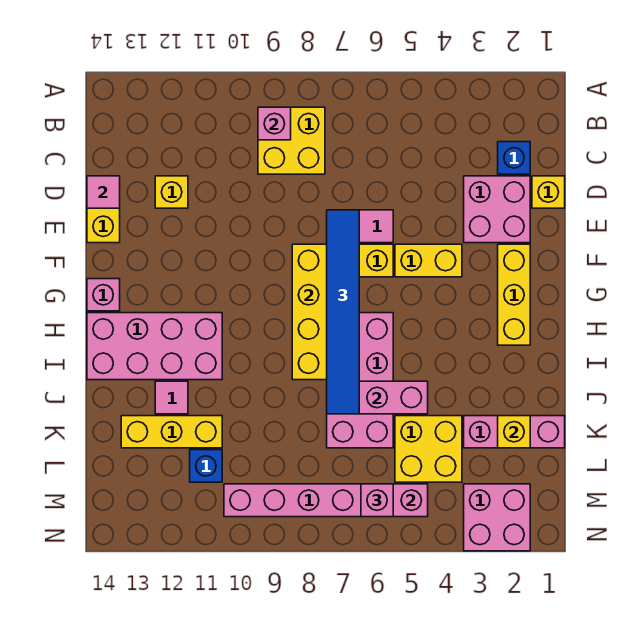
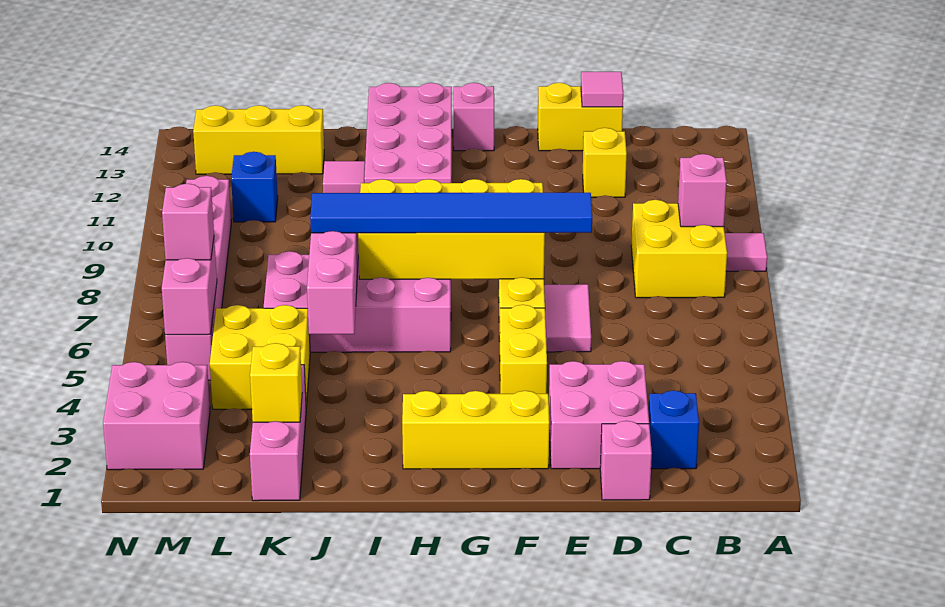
none -> pink tile A9 level 1
yellow brick D1 level 1 -> pink brick D1 level 1
yellow brick K11:K13 level 1 -> yellow brick K13:M13 level 1

